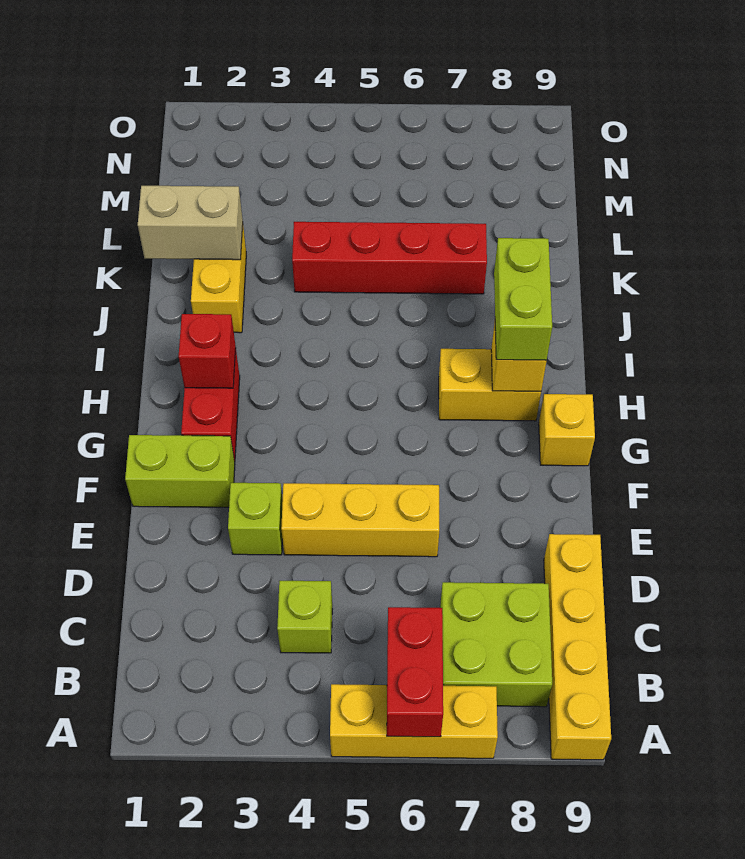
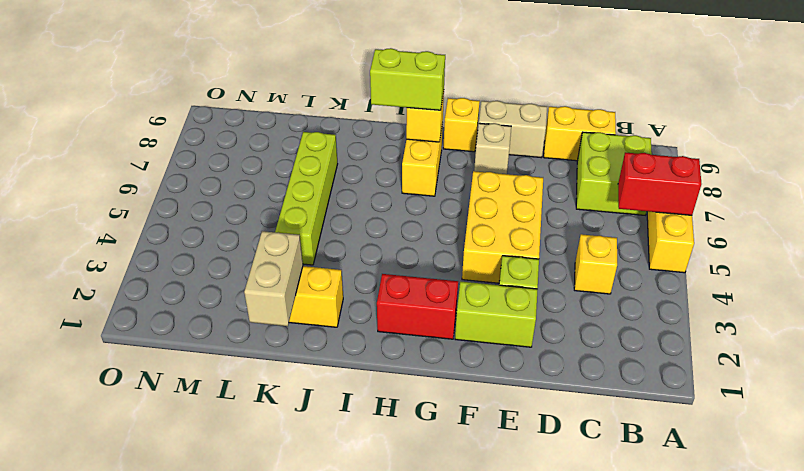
yellow brick A9:D9 level 1 -> yellow brick C9:D9 level 1
lime brick C4 level 1 -> yellow brick C4 level 1
yellow brick E4:E6 level 1 -> yellow brick E4:F6 level 1
none -> tan brick E9:F9 level 1
lime brick F1:F2 level 1 -> lime brick E2:F2 level 1
none -> tan brick F8 level 1
red brick H2 level 2 -> none
red brick K4:K7 level 1 -> lime brick K4:K7 level 1

